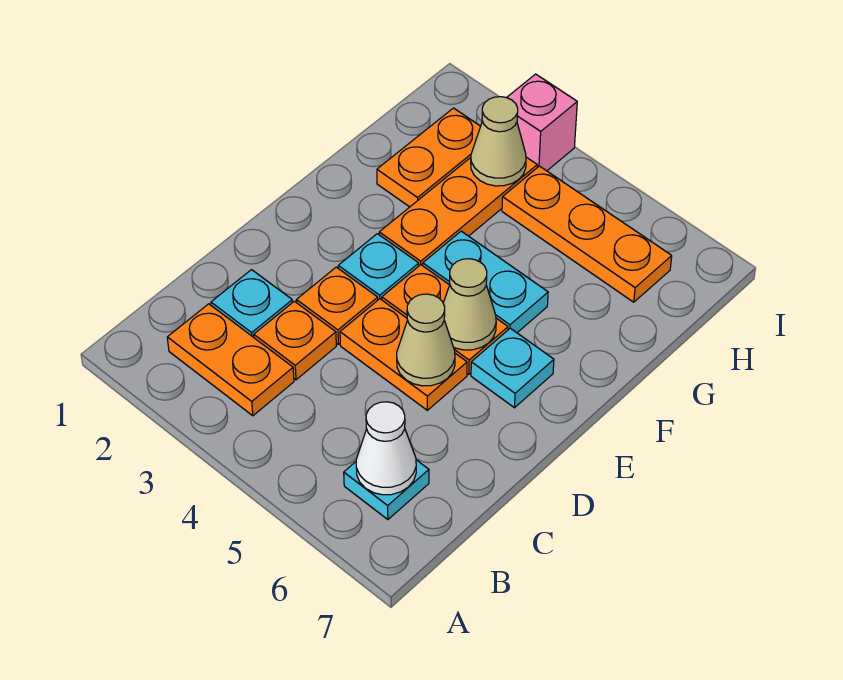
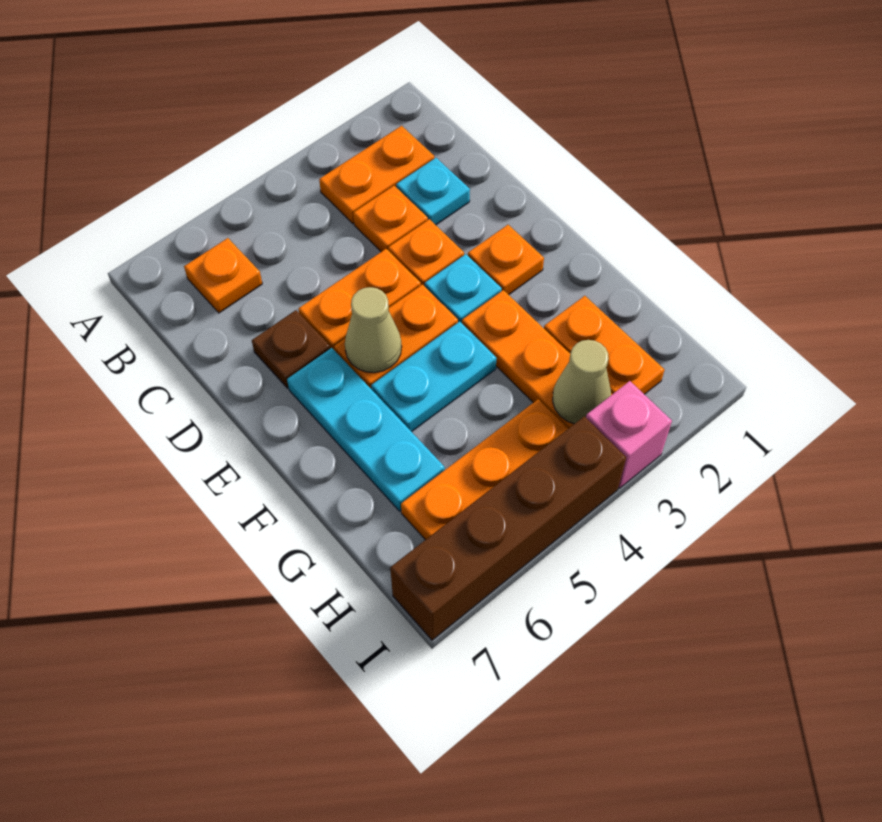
cyan plate B6 level 1 -> orange plate B6 level 1
white cone B6 level 2 -> none
tan cone D5 level 2 -> none
none -> brown plate D6 level 1
none -> orange plate E2 level 1
cyan plate E6 level 1 -> cyan plate E6:G6 level 1
none -> brown brick I4:I7 level 1

